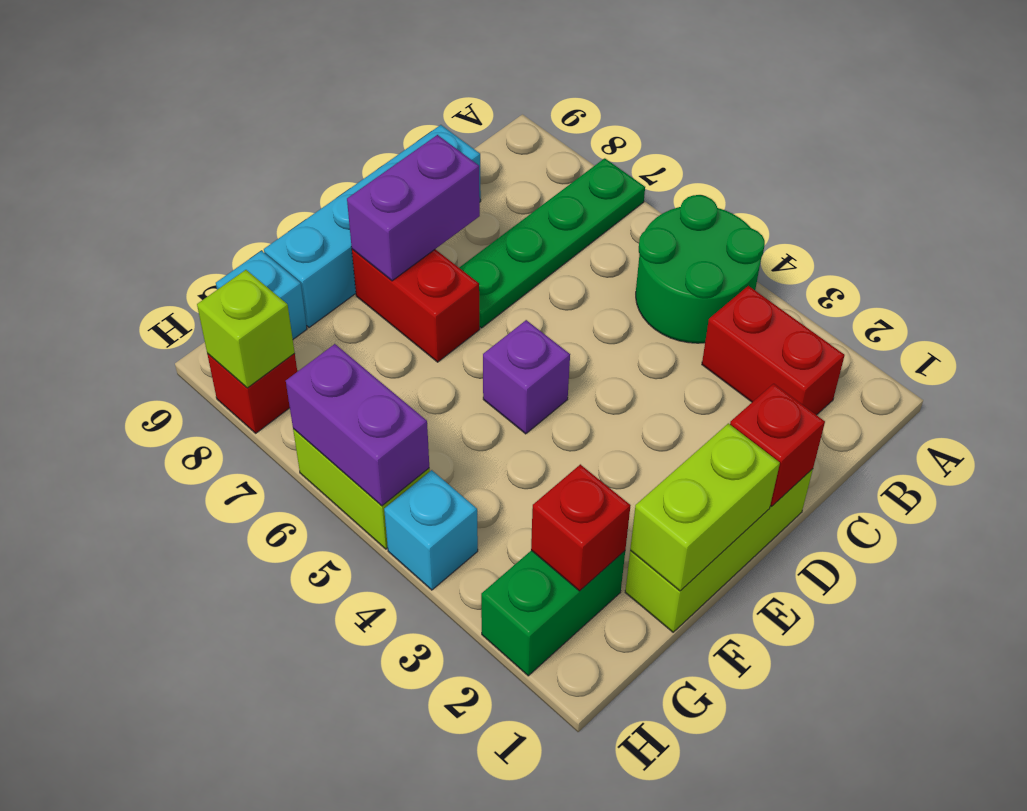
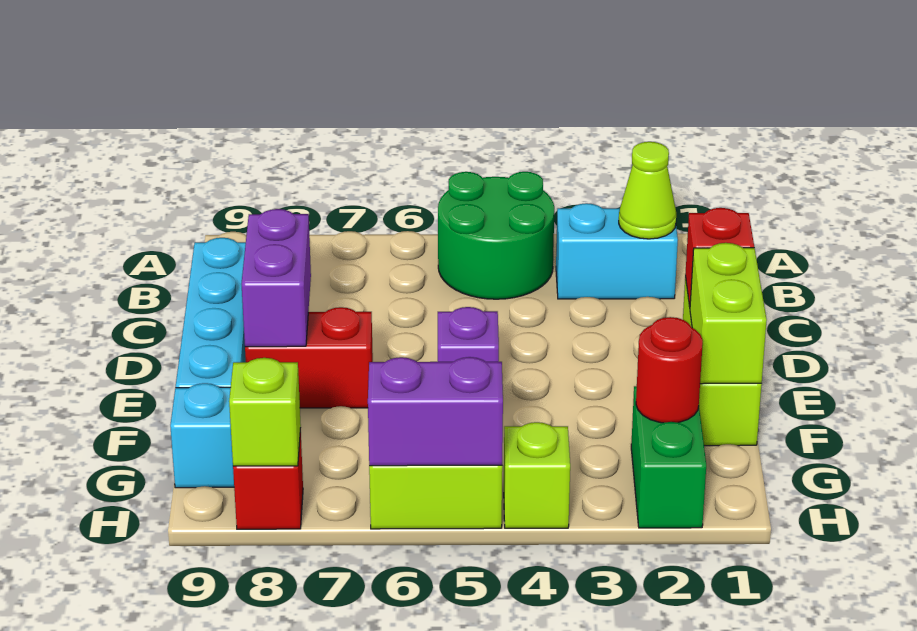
green plate A7:D7 level 1 -> none
red brick B2:B3 level 1 -> cyan brick B2:B3 level 1
none -> lime cone B2 level 2
red brick G2 level 2 -> red round brick G2 level 2
cyan brick H4 level 1 -> lime brick H4 level 1

